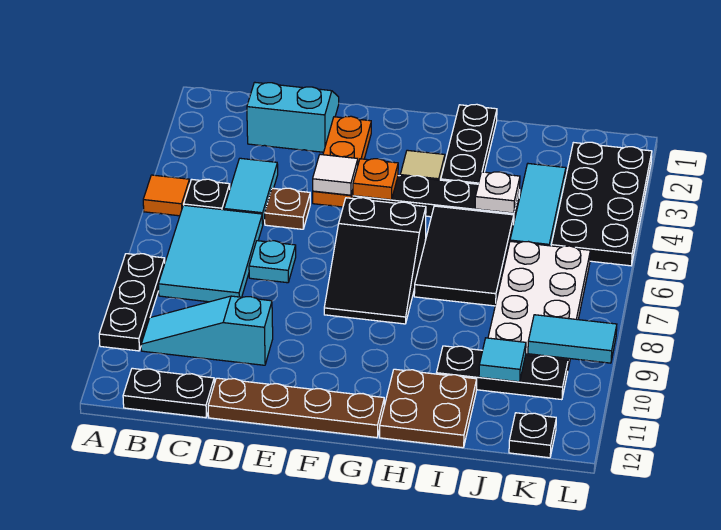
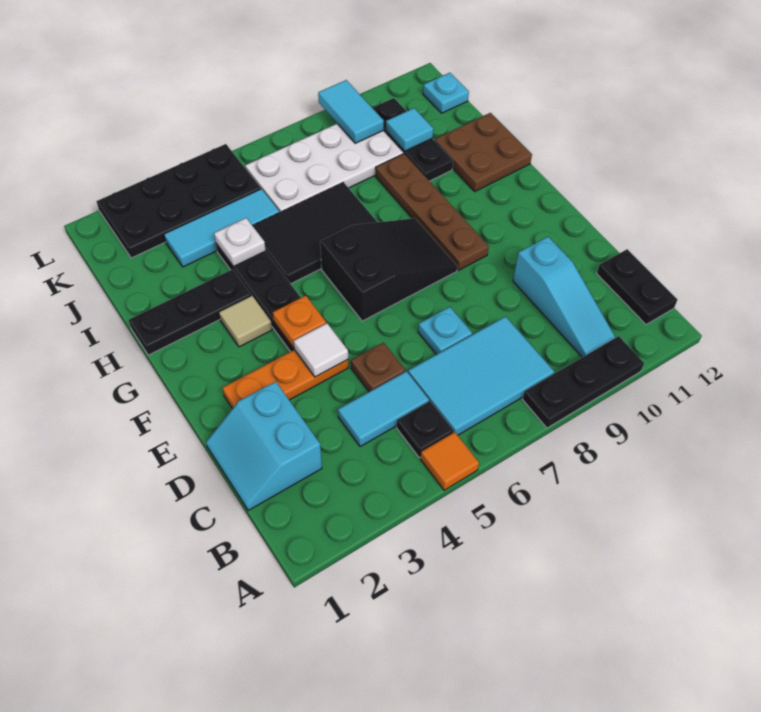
brown plate D12:G12 level 1 -> brown plate F9:I9 level 1
black plate K12 level 1 -> cyan plate K12 level 1

